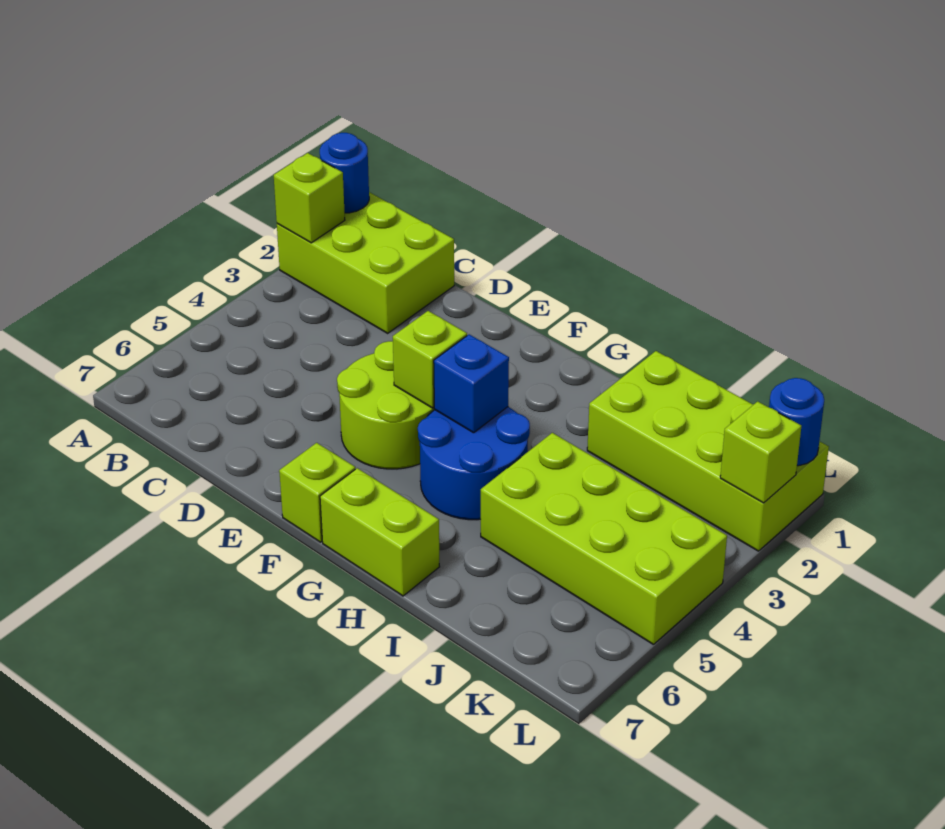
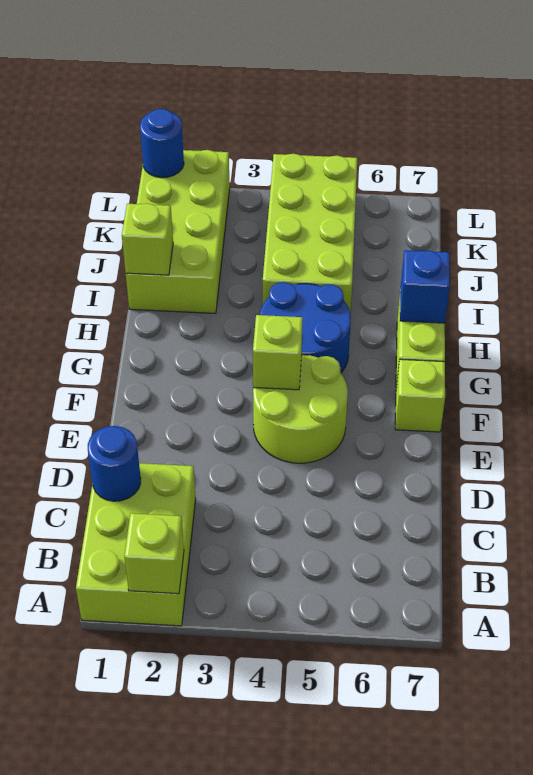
blue round brick A1 level 2 -> blue round brick C1 level 2
blue brick G4 level 2 -> blue brick H7 level 2
lime brick L2 level 2 -> lime brick I1 level 2

